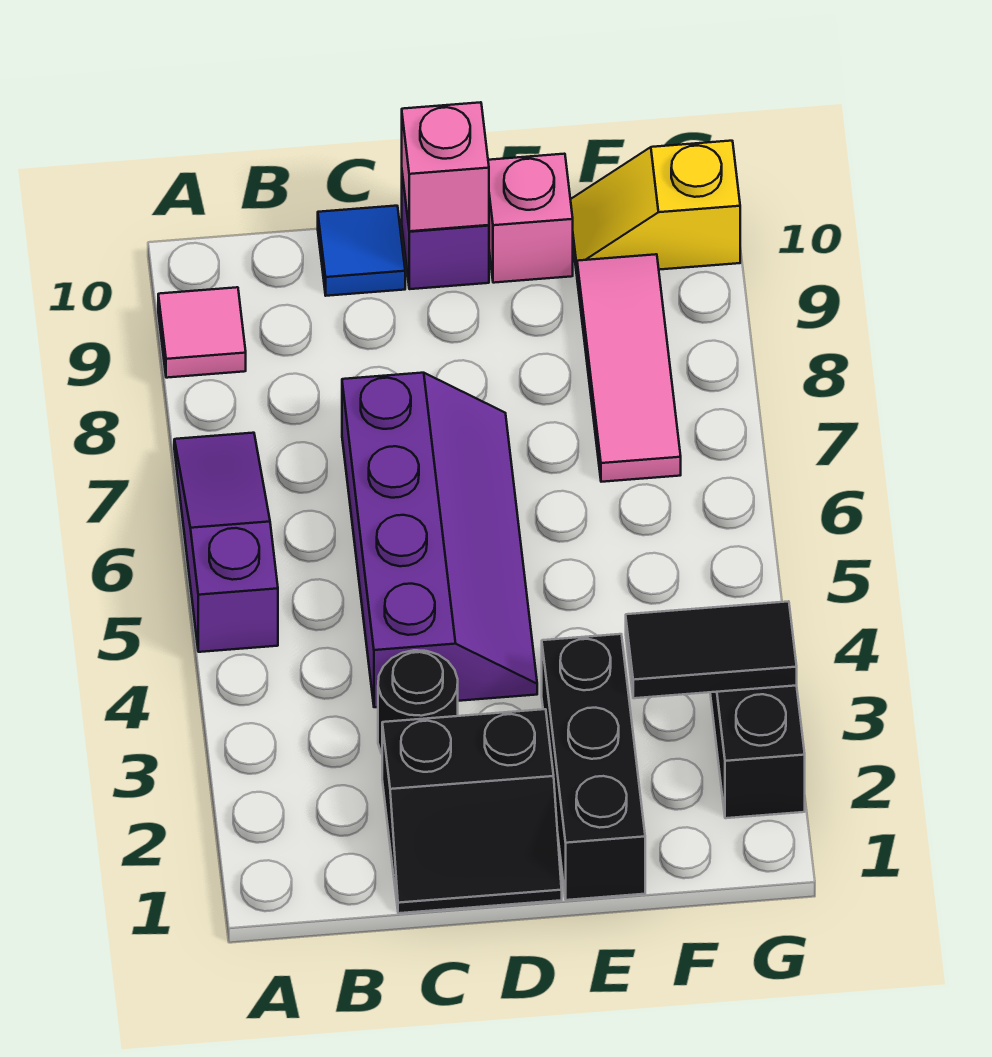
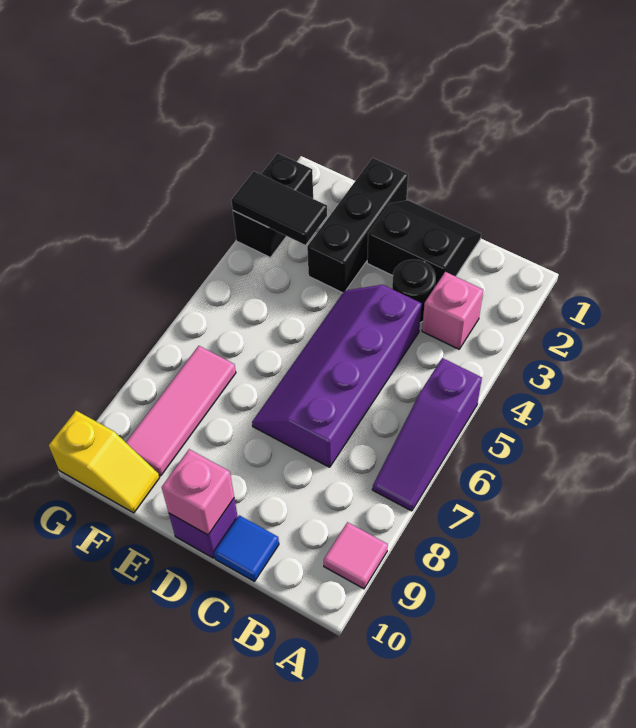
pink brick E10 level 1 -> pink brick B3 level 1

